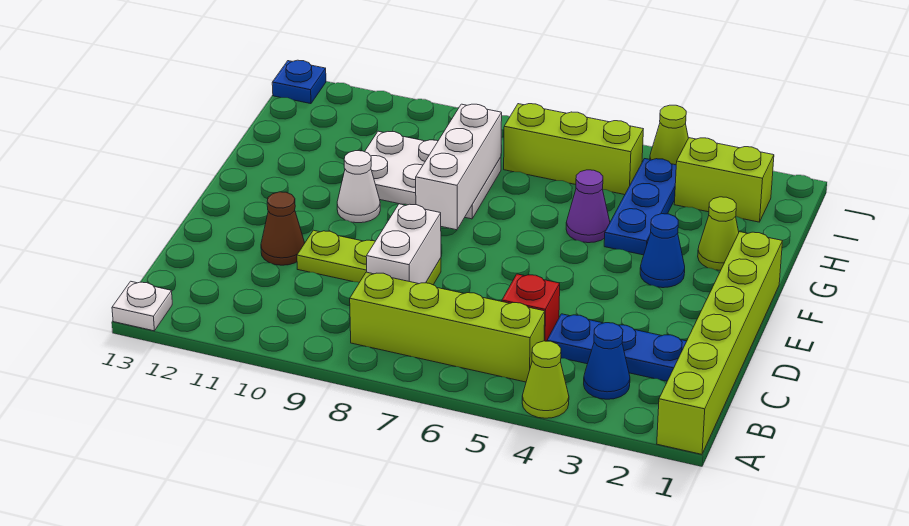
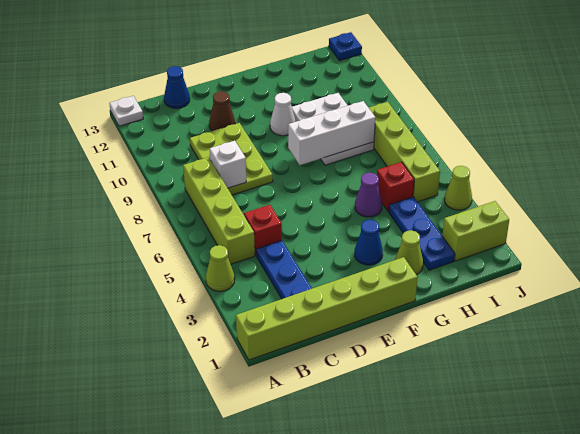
blue cone B3 level 1 -> blue cone C13 level 1
white brick C8:D8 level 2 -> white brick C8 level 2
lime plate D8:D10 level 1 -> lime plate C8:D10 level 1
blue plate G4:I4 level 1 -> blue plate H2:H4 level 1
none -> red brick H5 level 1
lime brick I2:I3 level 1 -> lime brick I2:J2 level 1
lime brick I5:I7 level 1 -> lime brick I5:I8 level 1

